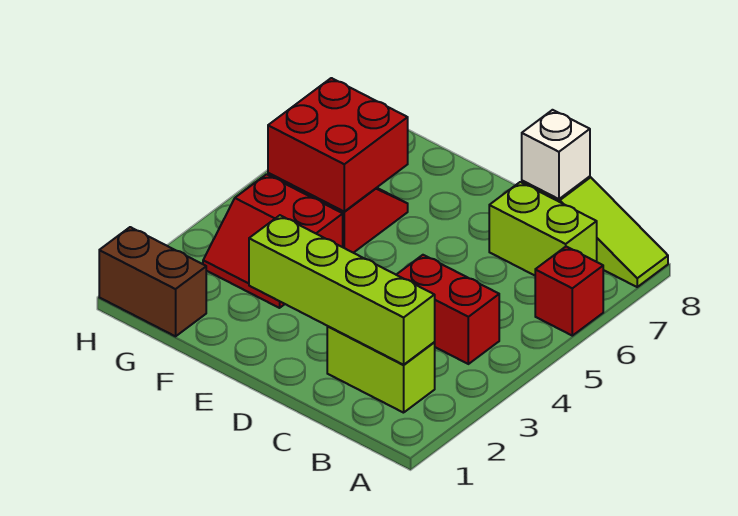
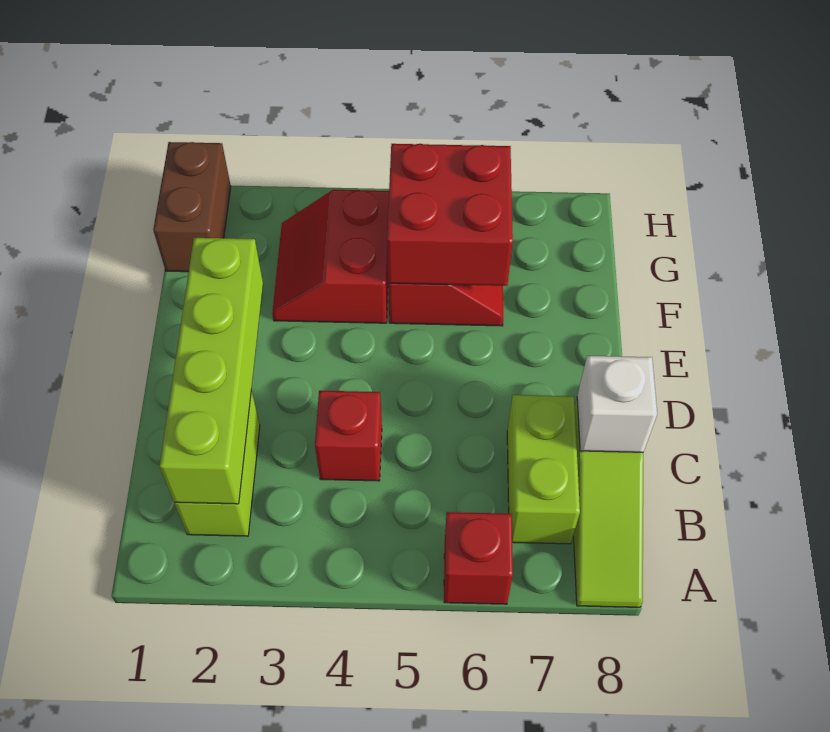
red brick B4:C4 level 1 -> red brick C4 level 1

